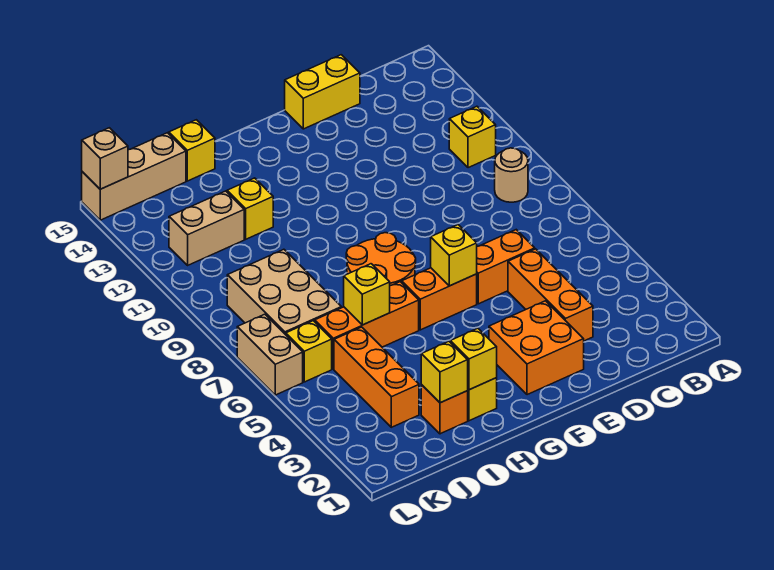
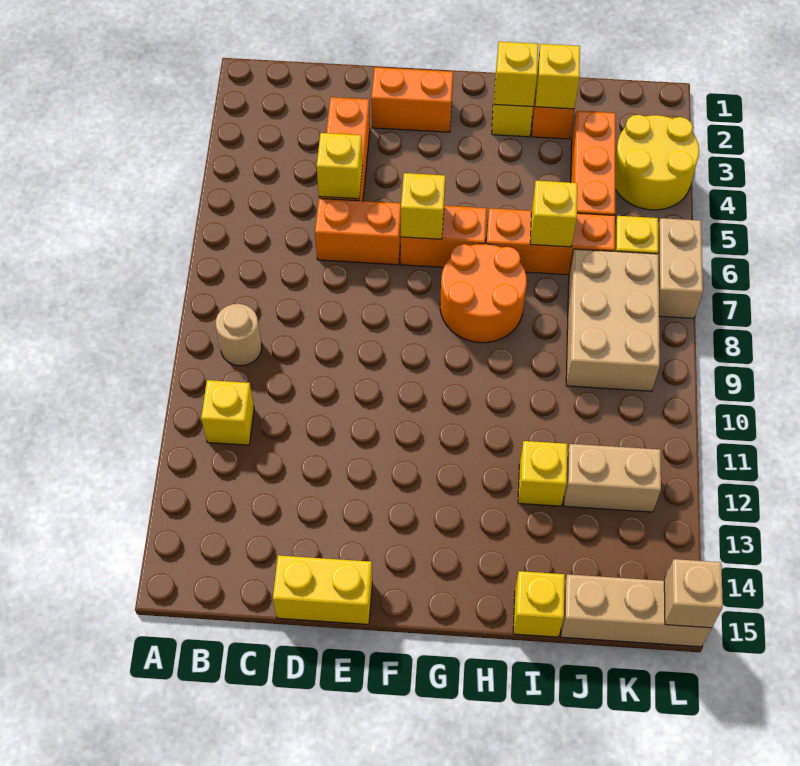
none -> yellow brick D5 level 2
orange brick E2:F3 level 1 -> orange brick E2:F2 level 1
none -> yellow round brick K3:L4 level 1

